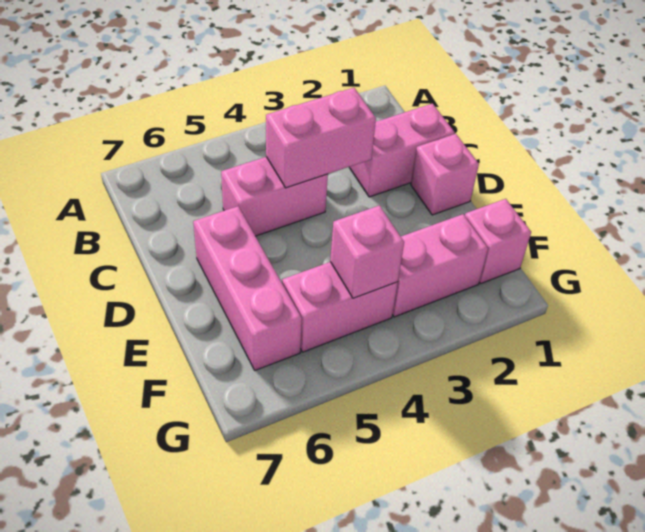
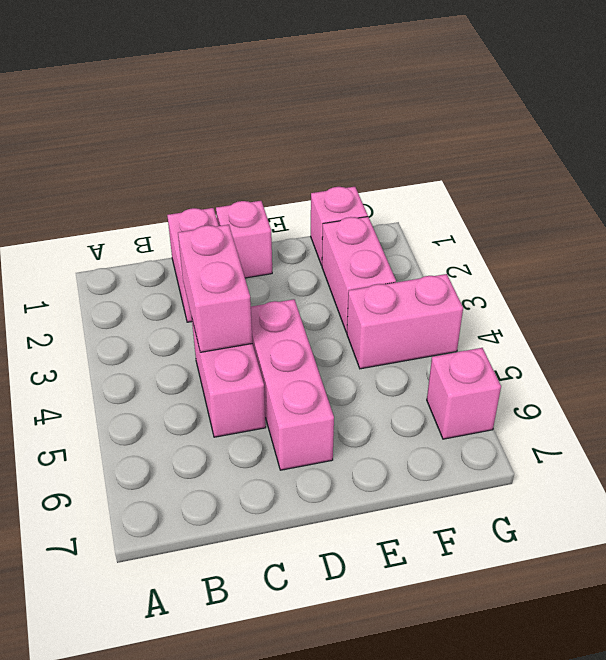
pink brick D6:F6 level 1 -> pink brick D4:D6 level 1
pink brick F4:F5 level 1 -> pink brick F4:G4 level 1
pink brick F4 level 2 -> pink brick G6 level 1

